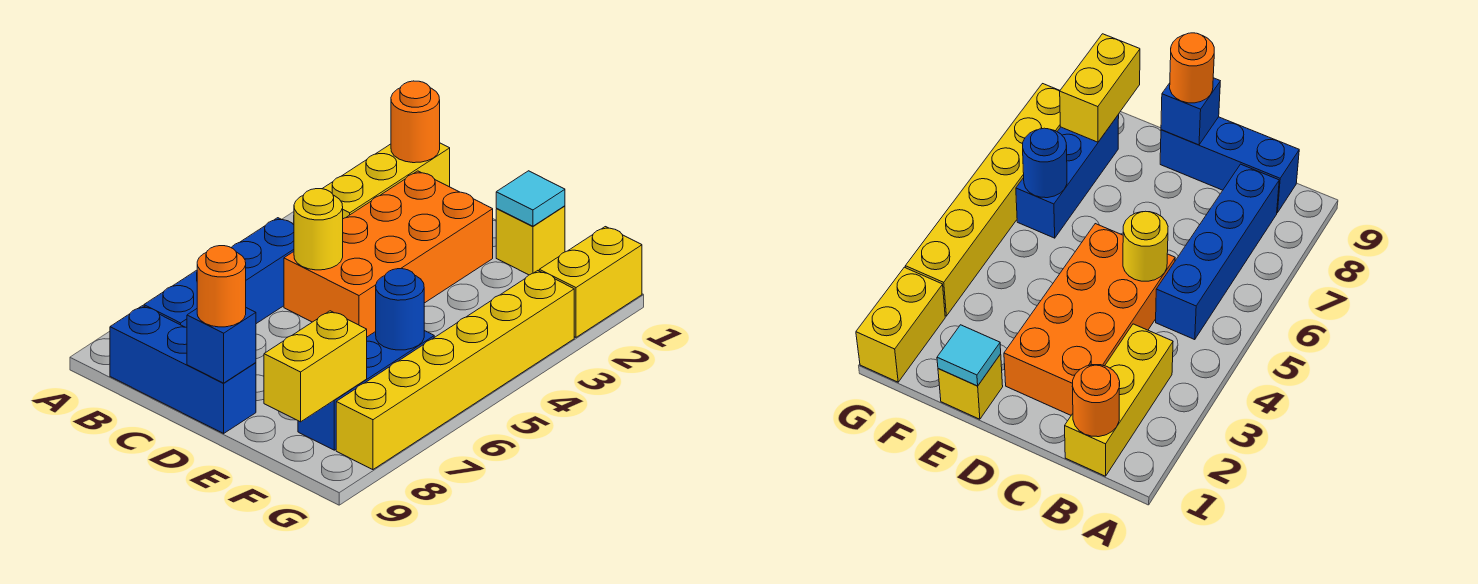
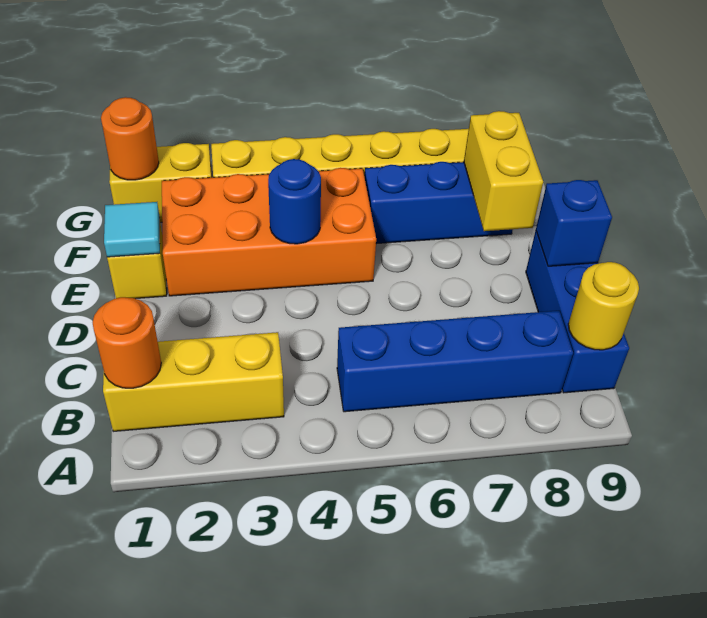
orange brick C2:D5 level 1 -> orange brick E2:F5 level 1
yellow round brick C5 level 2 -> yellow round brick B9 level 2
orange round brick D9 level 3 -> orange round brick G1 level 2
blue round brick F6 level 2 -> blue round brick E4 level 2
yellow brick F8:F9 level 2 -> yellow brick E8:F8 level 2

